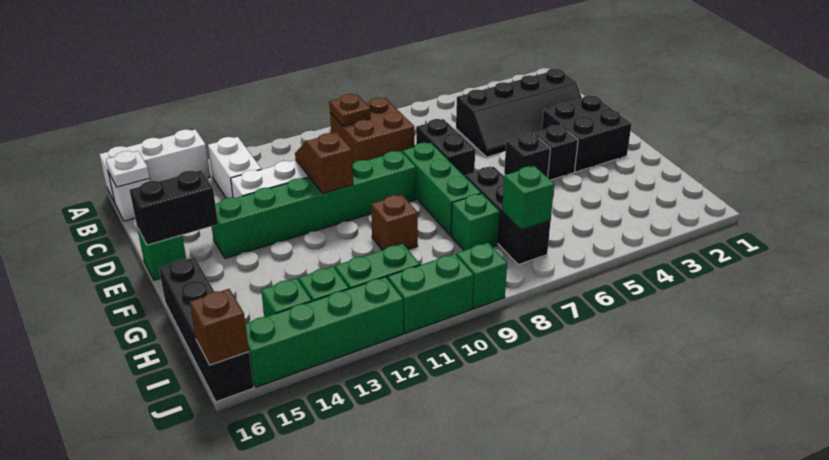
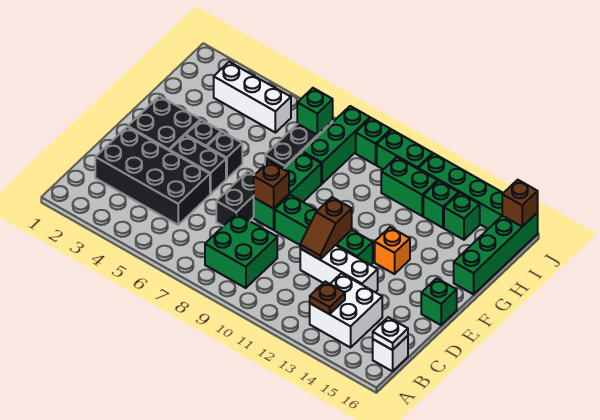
white brick A14:A16 level 1 -> white brick I3:I5 level 1
brown brick B8:C9 level 1 -> green brick B8:C9 level 1
brown plate B9 level 2 -> brown plate B13 level 2
white brick B13:C13 level 1 -> white brick B13:C14 level 1
black slope C2:D5 level 1 top C -> black brick C2:D5 level 1
green brick E9:E14 level 1 -> green brick E9:E12 level 1
black brick E15:E16 level 2 -> black brick E4:E5 level 1
none -> orange brick F13 level 1
brown brick G10 level 1 -> brown brick E8 level 2
black brick G16:J16 level 1 -> green brick G16:J16 level 1
green brick H8 level 1 -> green brick H8:J8 level 1

